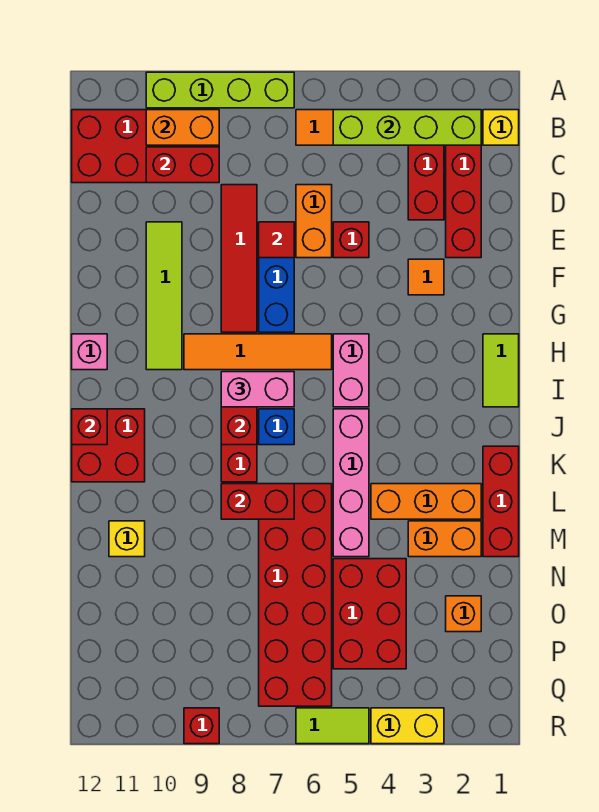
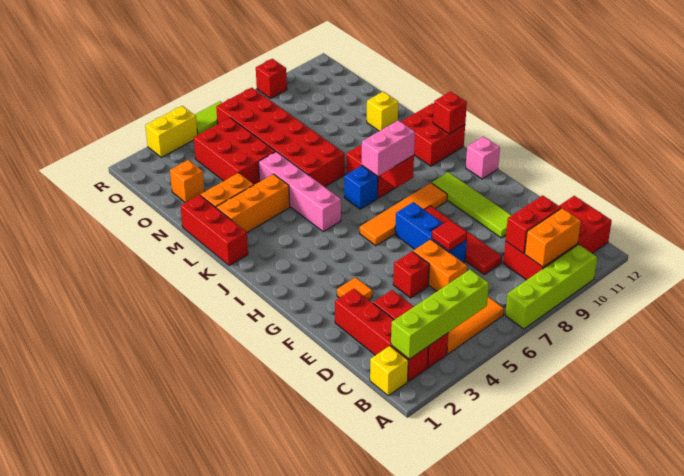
lime tile H1:I1 level 1 -> none
pink brick H5:I5 level 1 -> none
red brick L7:L8 level 2 -> none

